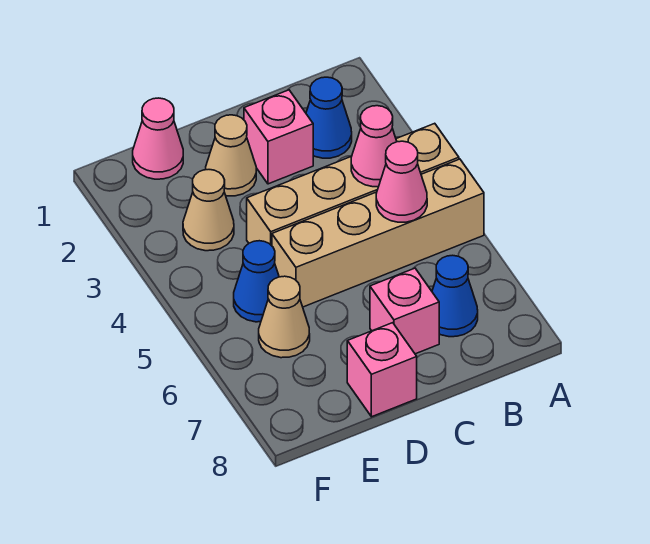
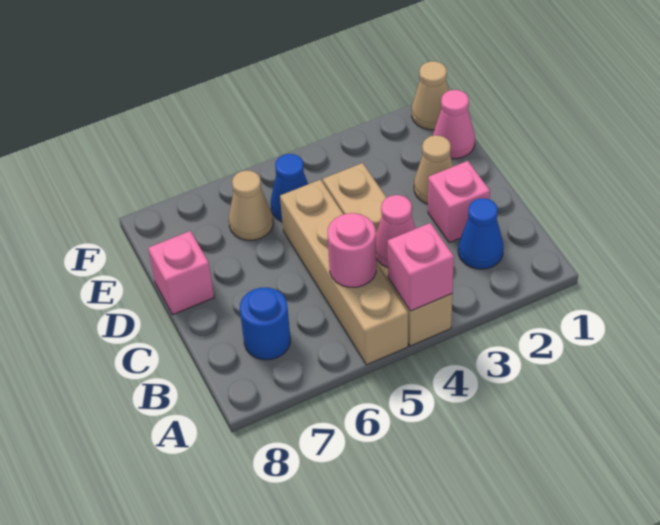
pink cone B5 level 2 -> pink round brick B5 level 2
blue cone B7 level 1 -> blue round brick B7 level 1
pink brick C7 level 1 -> pink brick A4 level 2
tan cone E3 level 1 -> tan cone F1 level 1

